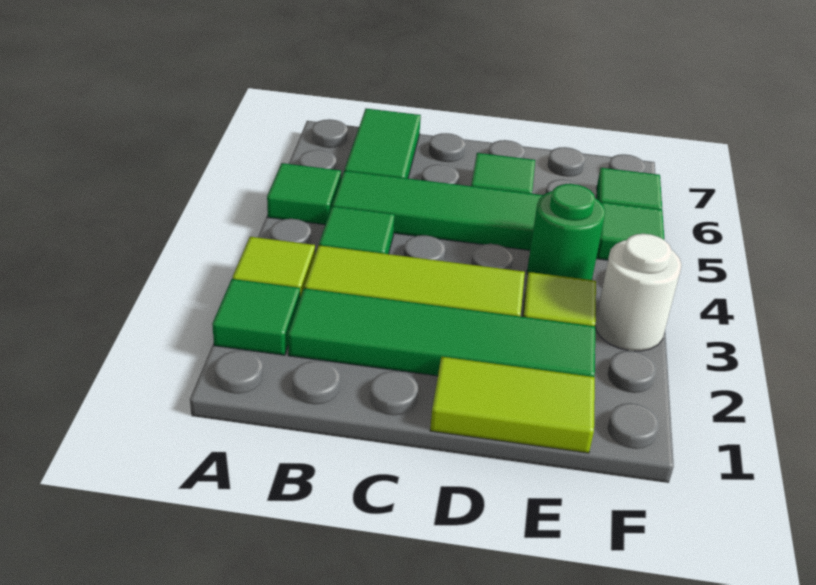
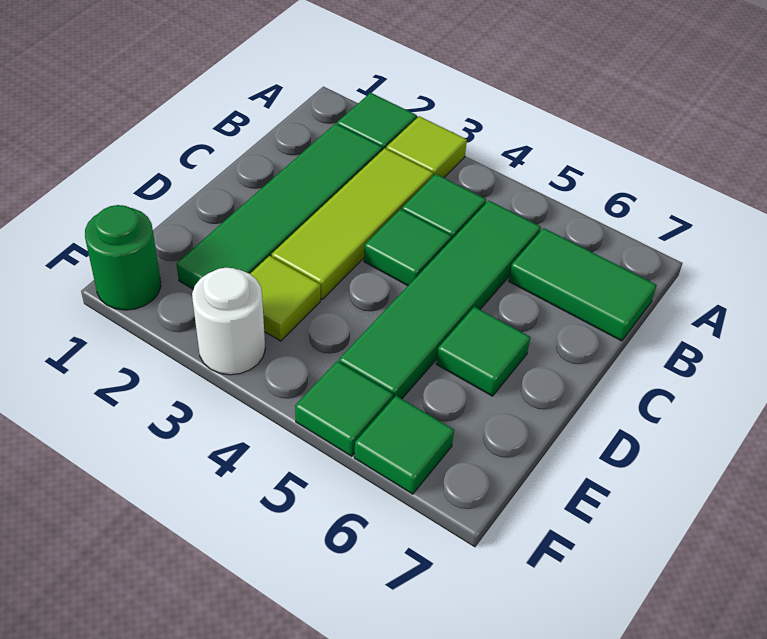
green tile A5 level 1 -> green tile C4 level 1
lime tile D1:E1 level 1 -> none
green round brick E4 level 1 -> green round brick F1 level 1

